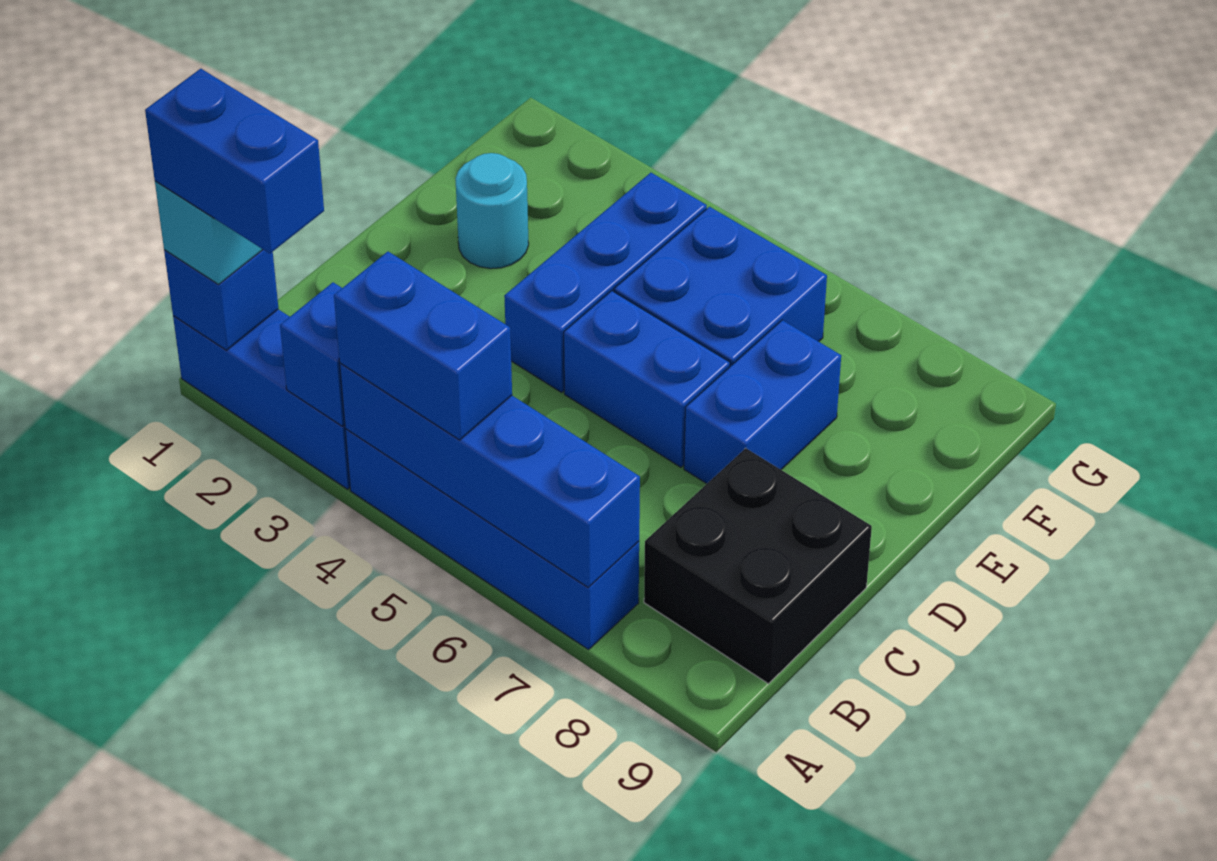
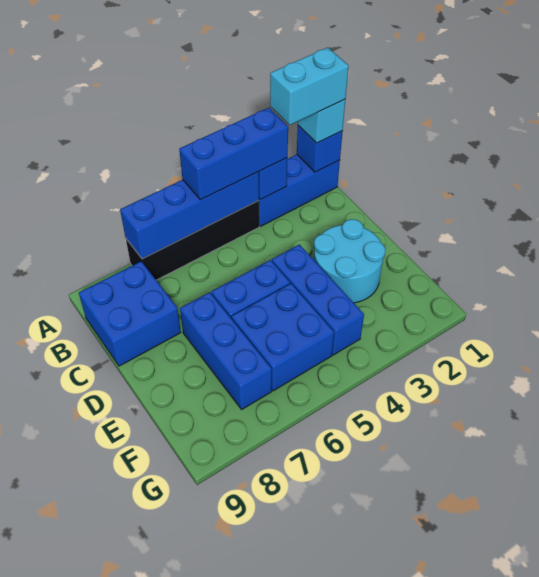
blue brick A1:A2 level 4 -> cyan brick A1:A2 level 4
blue brick A4:A7 level 1 -> black brick A4:A7 level 1
blue brick A4:A5 level 3 -> blue brick A3:A5 level 3
black brick B8:C9 level 1 -> blue brick B8:C9 level 1
blue brick D7:E7 level 1 -> blue brick D7:F7 level 1
cyan round brick E2 level 1 -> cyan round brick D2:E3 level 1

